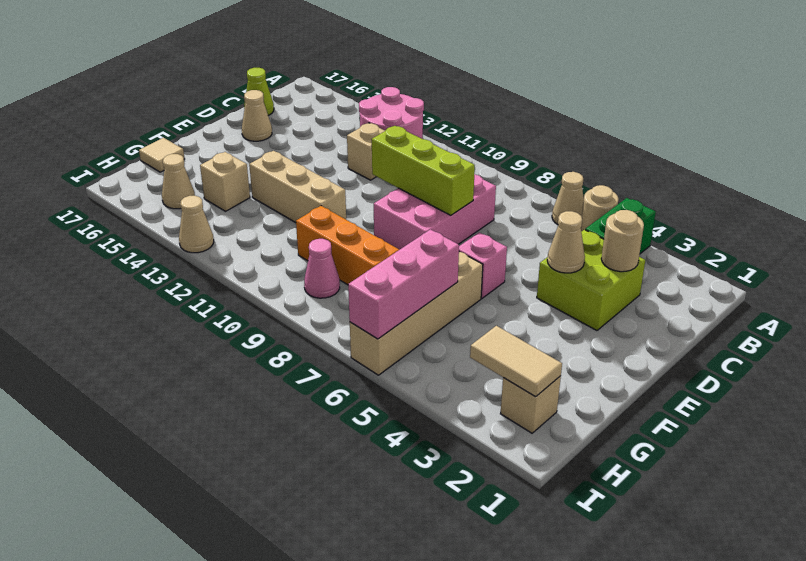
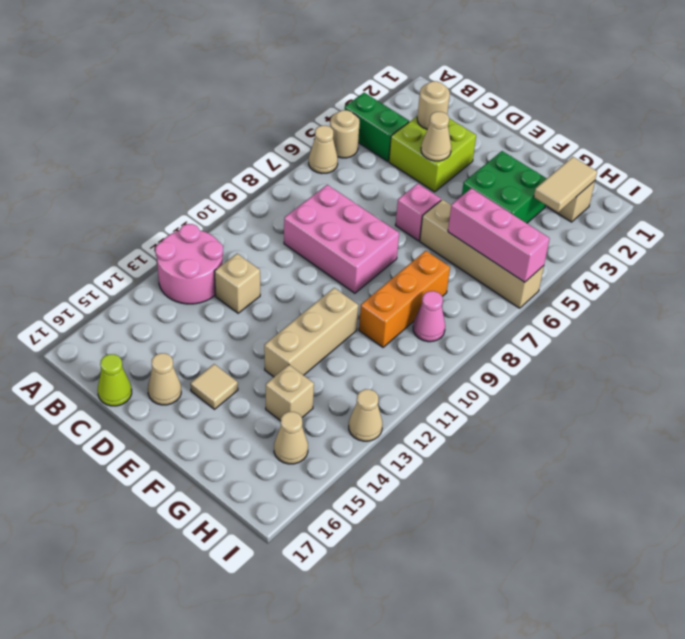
lime brick D8:D10 level 2 -> none
none -> green brick F3:G4 level 1
tan tile G17 level 1 -> tan tile E15 level 1

